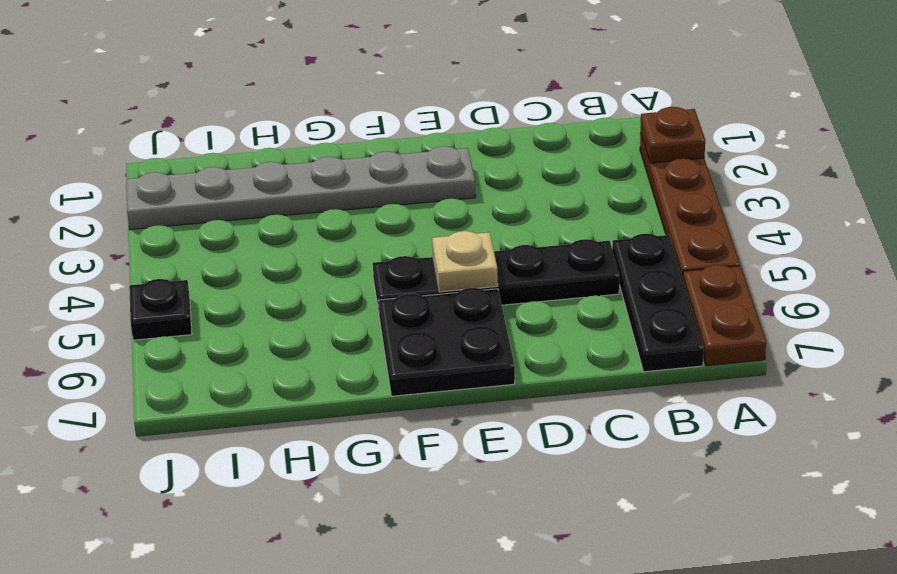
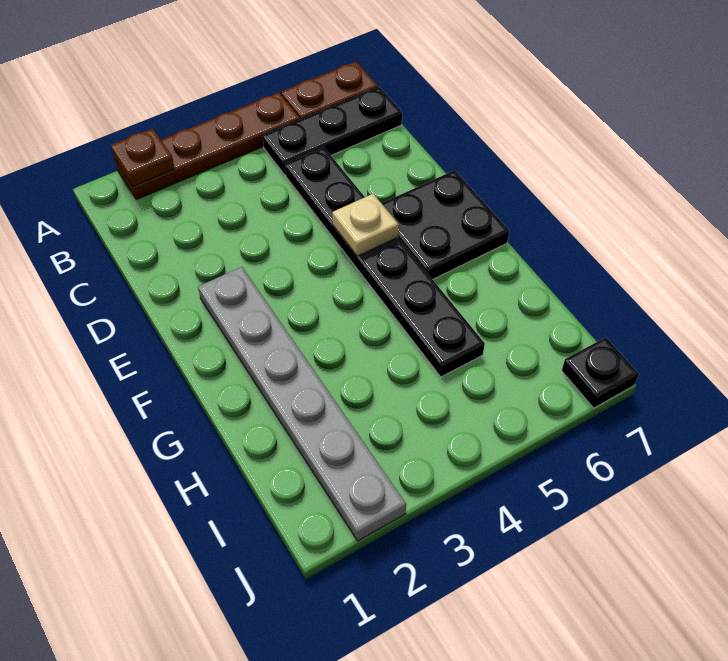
black plate C5:F5 level 1 -> black plate C5:H5 level 1
black plate J5 level 1 -> black plate J7 level 1

